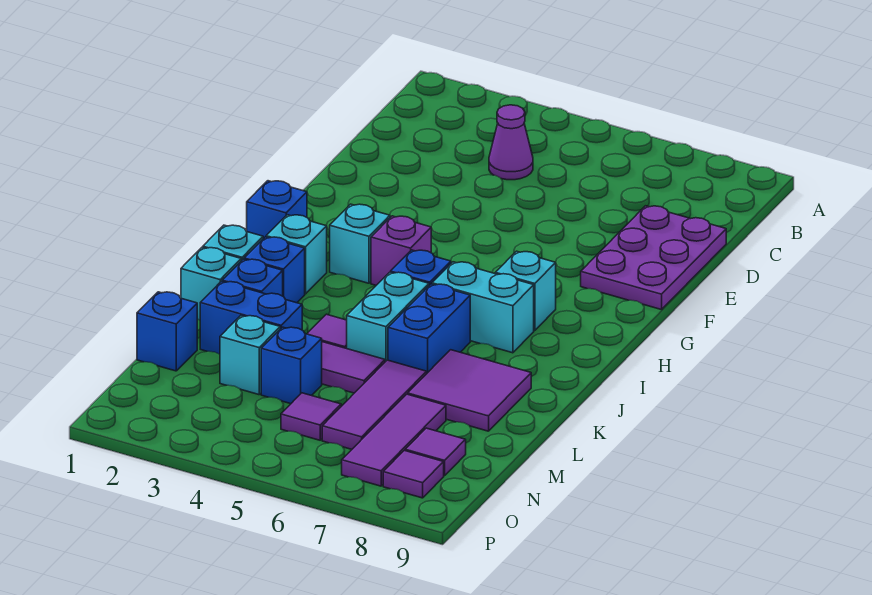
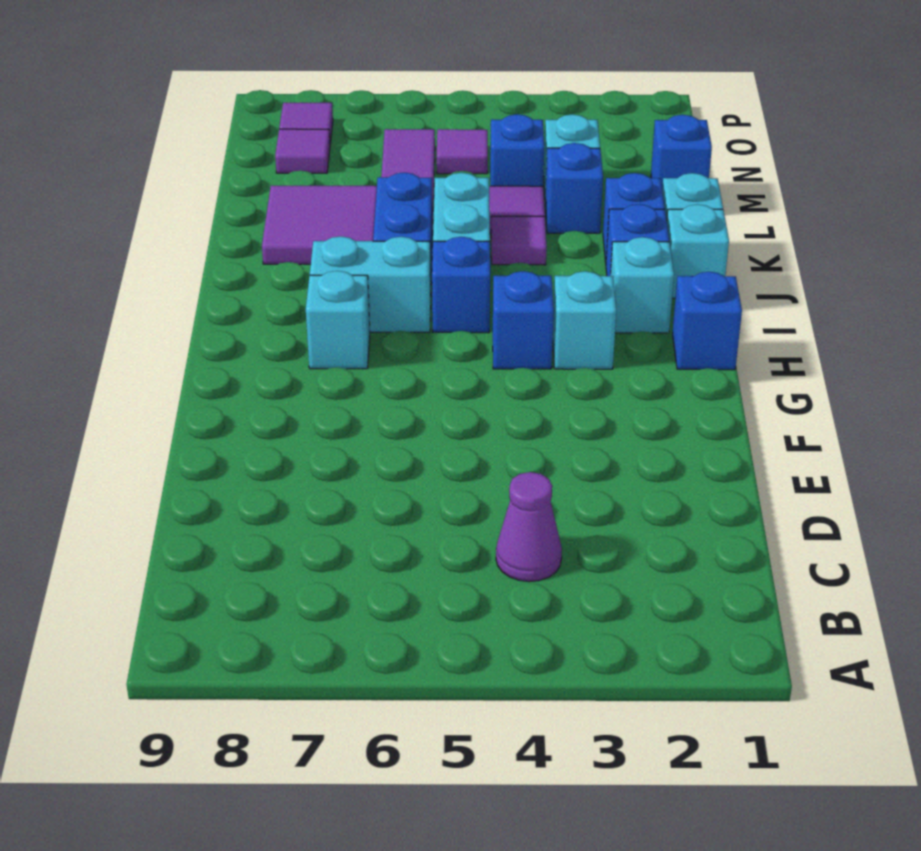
purple plate D8:F9 level 1 -> none
purple brick H4 level 1 -> blue brick H4 level 1
blue brick L2:L3 level 1 -> blue brick L3 level 1
purple tile M7:O7 level 1 -> none

